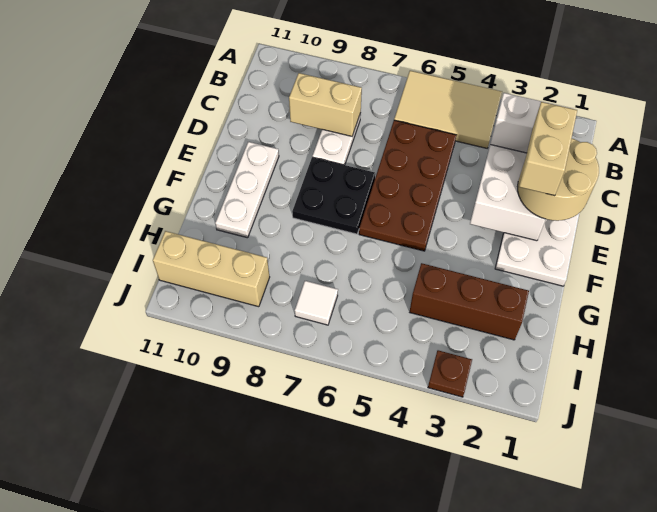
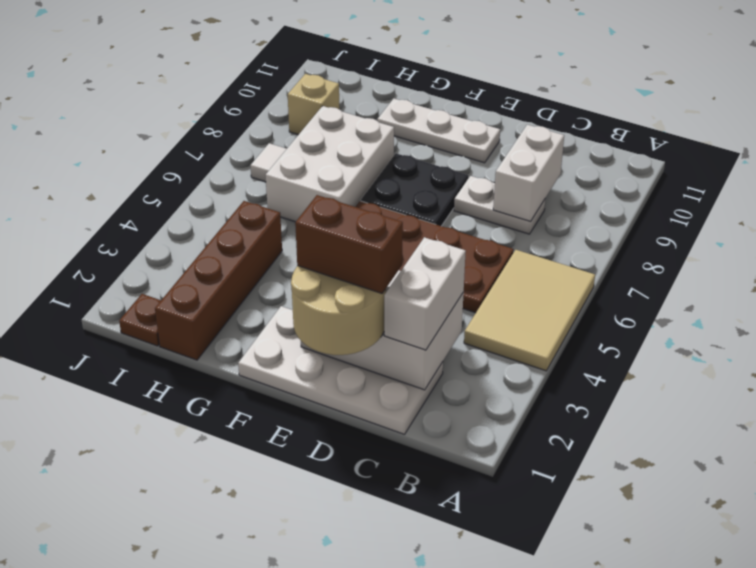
tan brick C8:C9 level 2 -> white brick C8:C9 level 2
tan brick D2:E2 level 4 -> brown brick D2:E2 level 4
none -> white brick G6:H8 level 1
brown brick H2:H4 level 1 -> brown brick H1:H4 level 1
tan brick I9:I11 level 1 -> tan brick I9 level 1
brown plate J3 level 1 -> brown plate I1 level 1

